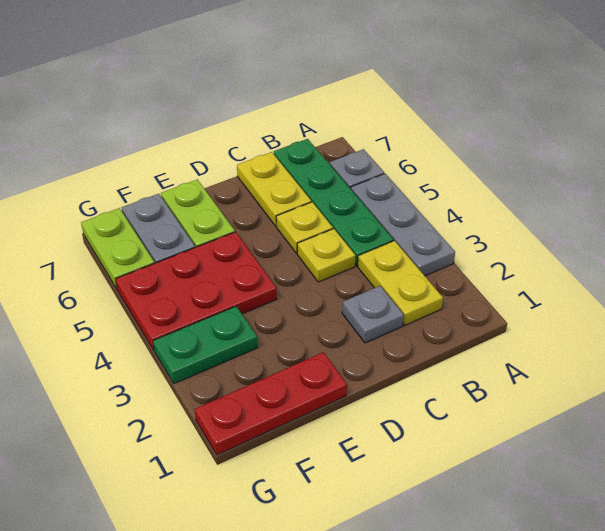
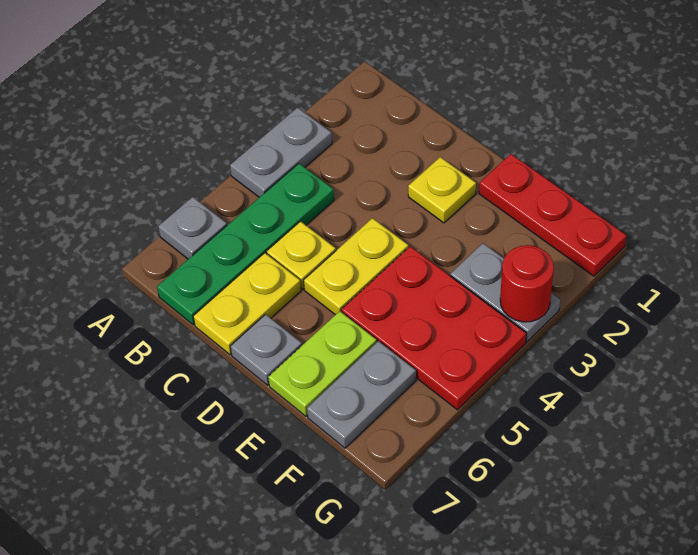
grey plate A3:A5 level 1 -> grey plate A3:A4 level 1
yellow plate B2:B3 level 1 -> yellow plate D4:D5 level 1
grey plate C2 level 1 -> grey plate D7 level 1
yellow plate C4 level 1 -> yellow plate D2 level 1
green plate F3:G3 level 1 -> grey plate F3:G3 level 1
none -> red round brick G3 level 2
lime plate G6:G7 level 1 -> none

